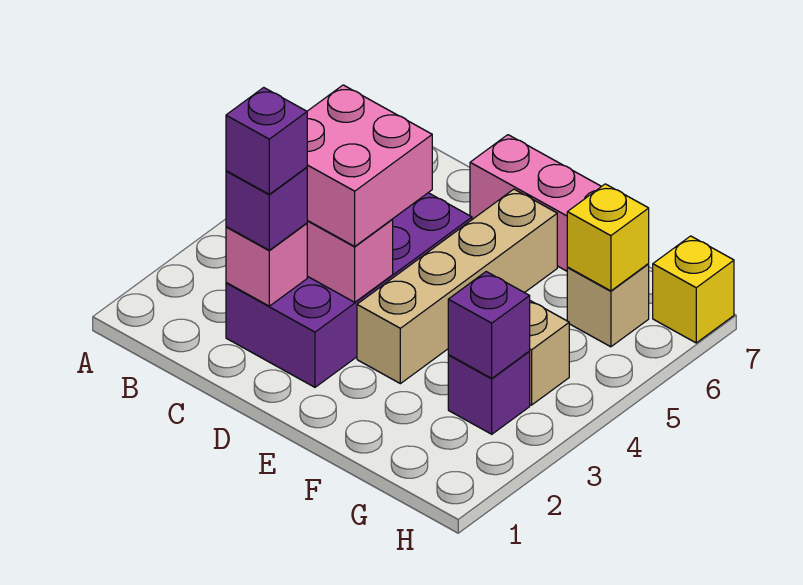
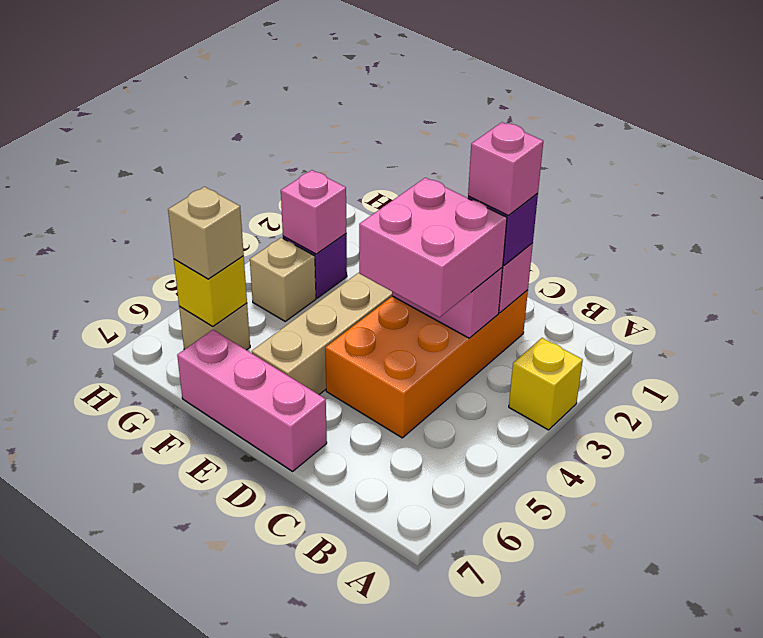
purple brick C2:D5 level 1 -> orange brick C2:D5 level 1
purple brick C2 level 4 -> pink brick C2 level 4
purple brick G3 level 2 -> pink brick G3 level 2
none -> tan brick G6 level 3
yellow brick H7 level 1 -> yellow brick A3 level 1

